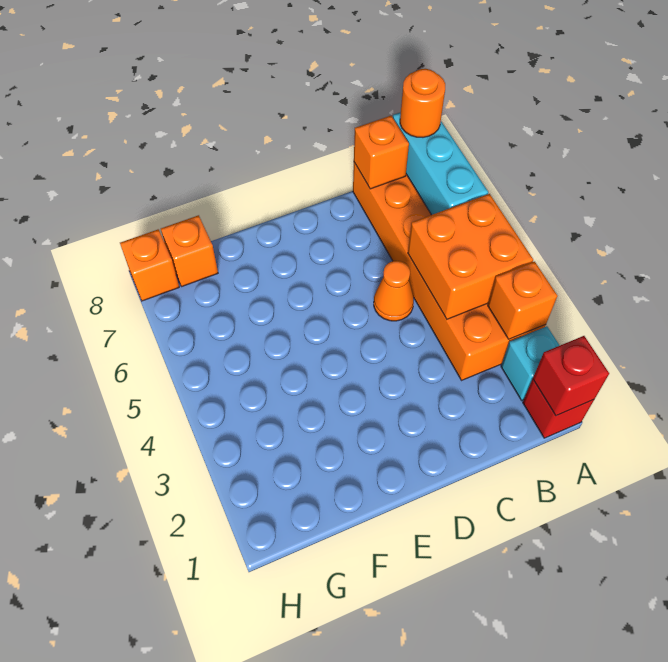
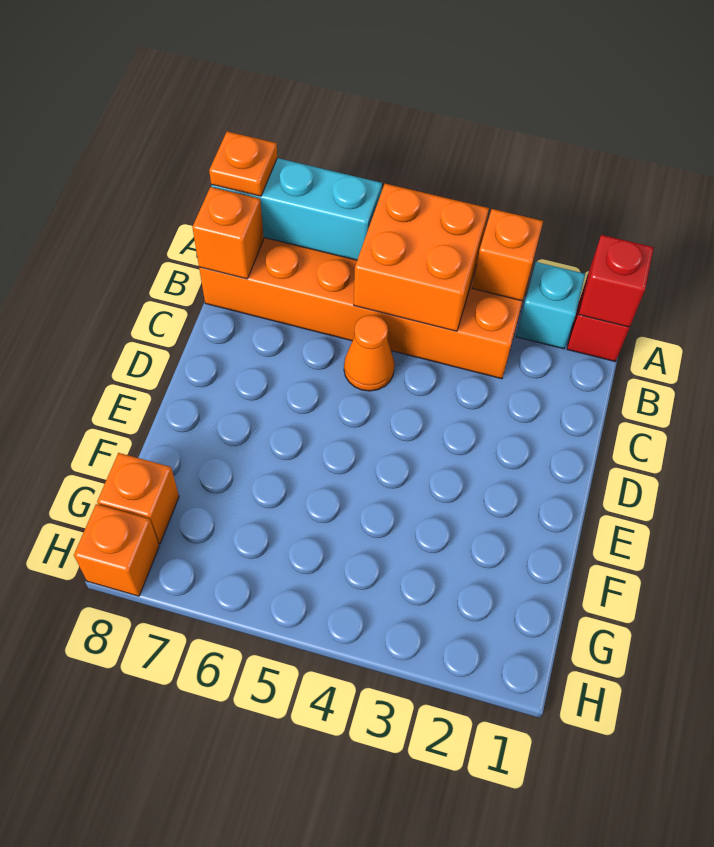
orange round brick A8 level 3 -> orange plate A8 level 3

